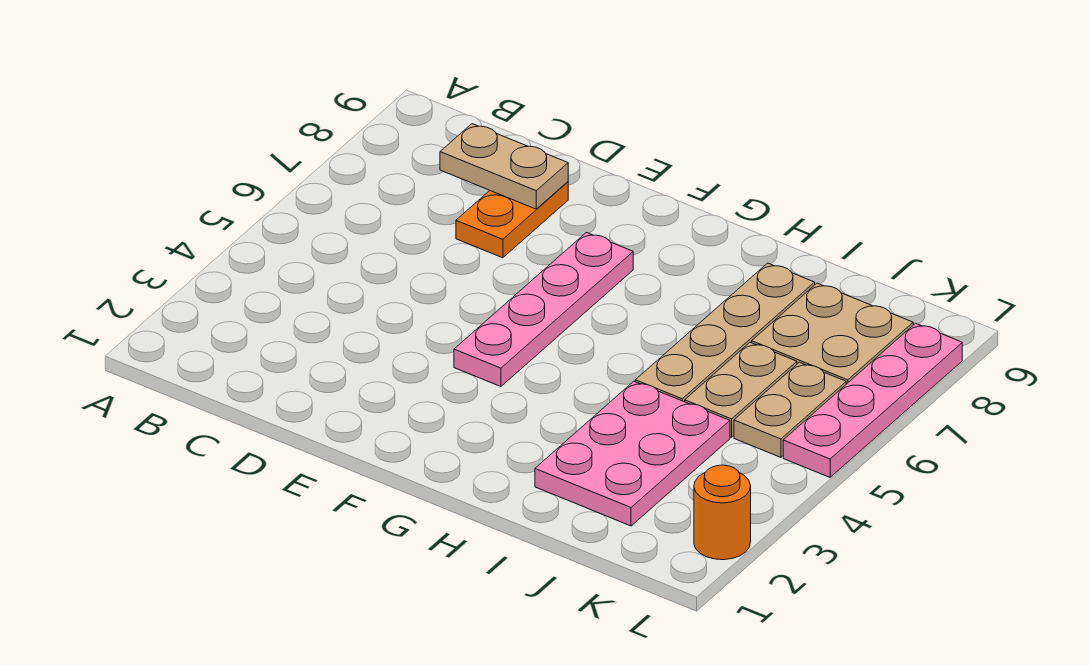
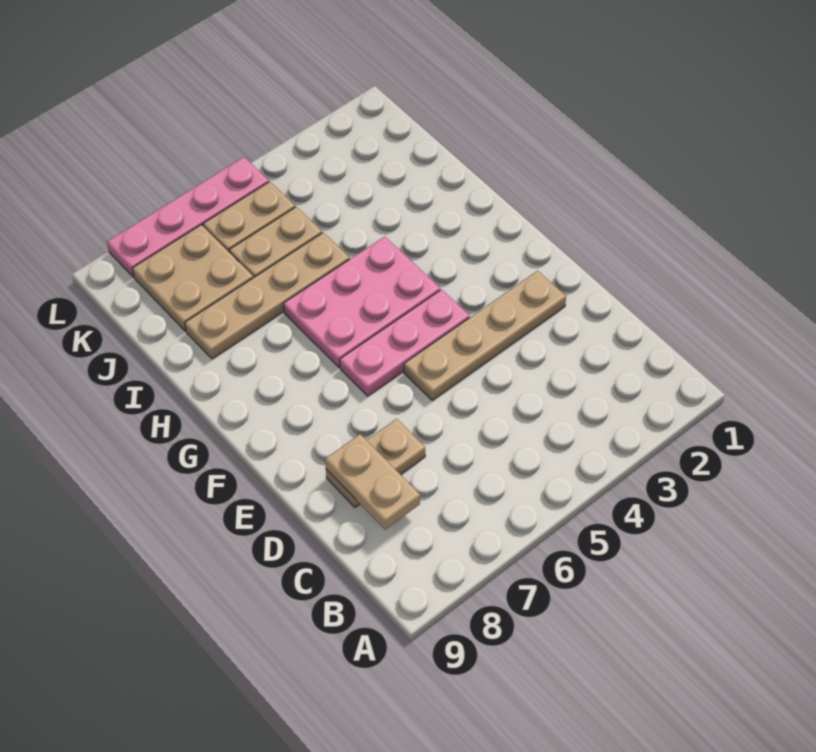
orange plate D7:D8 level 1 -> tan plate D7:D8 level 1
none -> tan plate E2:E5 level 1
pink plate F4:F7 level 1 -> pink plate F4:F6 level 1
pink plate I2:J4 level 1 -> pink plate G4:H6 level 1
orange round brick L2 level 1 -> none

